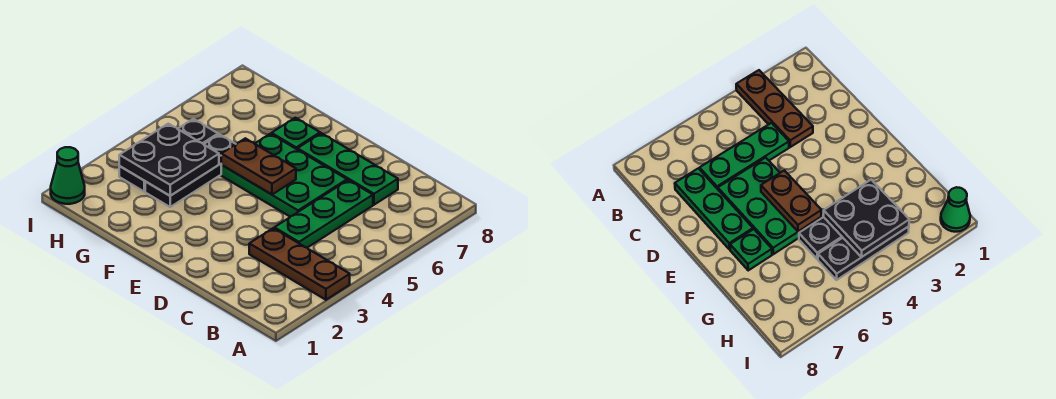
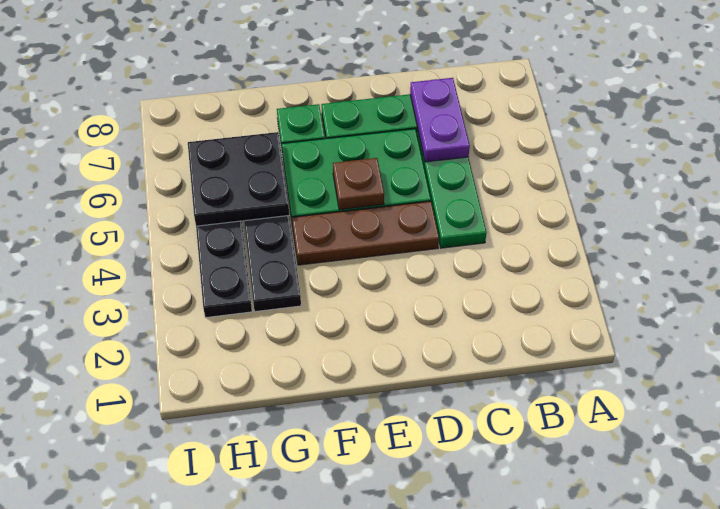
brown plate A3:C3 level 1 -> brown plate D4:F4 level 1
none -> purple plate C6:C7 level 2
brown plate E5:F5 level 2 -> brown plate E5 level 2
black plate G3:H4 level 2 -> black plate G5:H6 level 2
green cone I1 level 1 -> none

